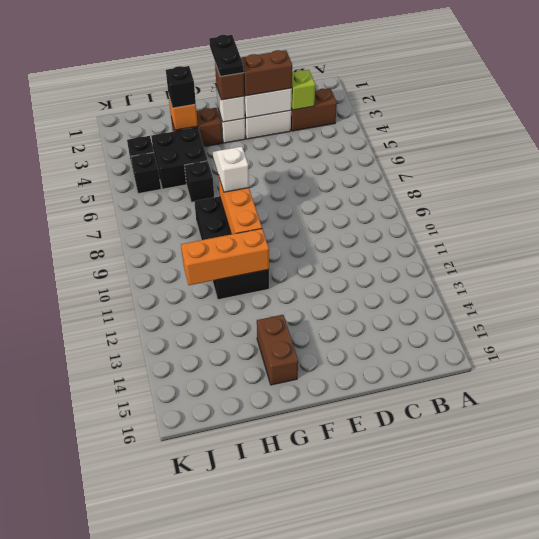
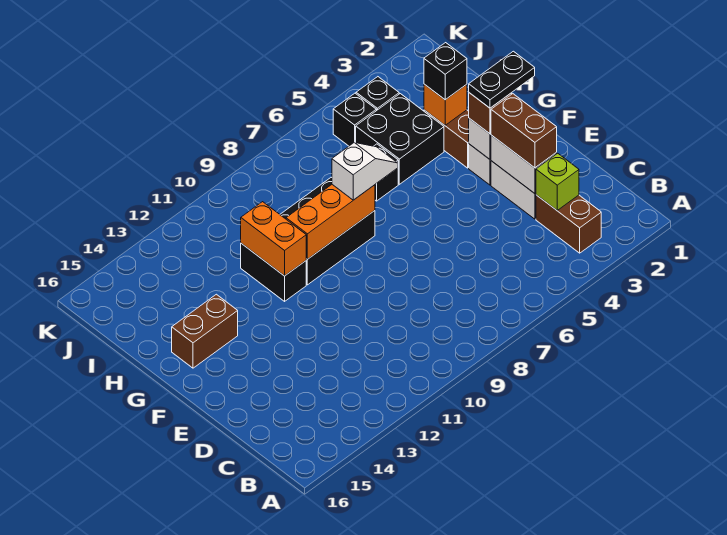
orange brick G11:I11 level 2 -> orange brick G11:H11 level 2

